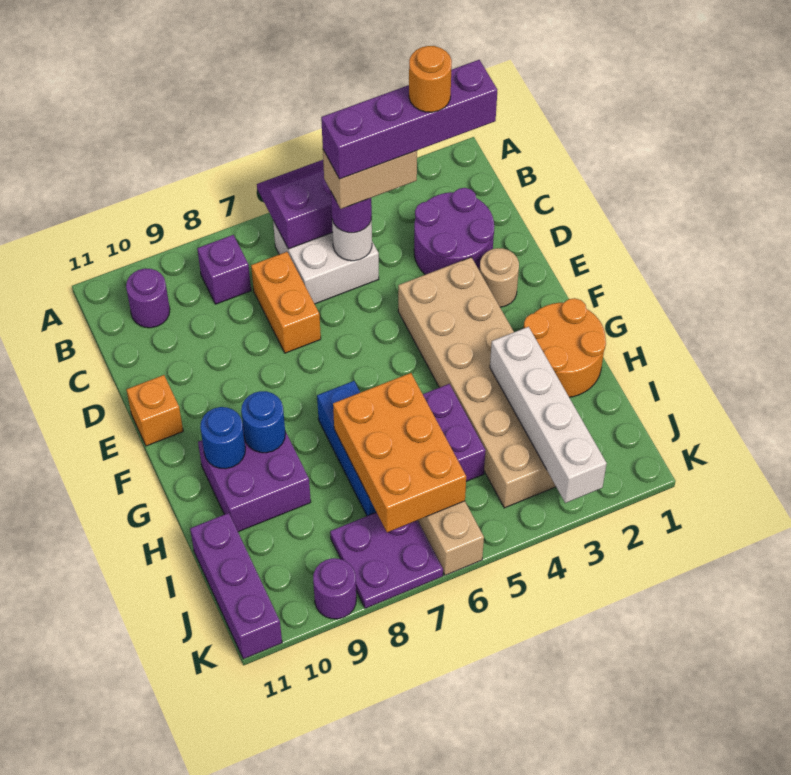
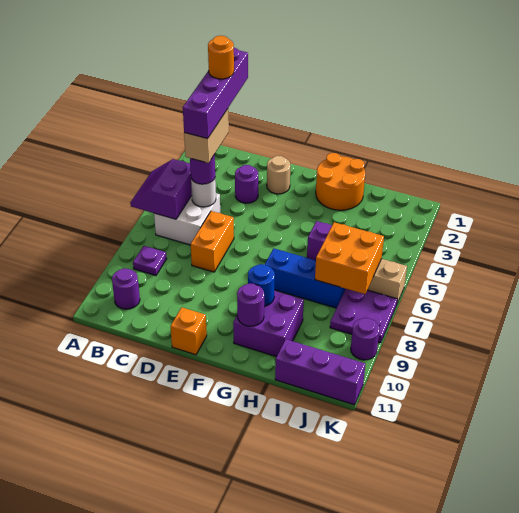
purple brick B8 level 1 -> purple plate B8 level 1
purple round brick C2:D3 level 1 -> purple round brick D3 level 1
orange brick C7:D7 level 1 -> orange brick D6:D7 level 1
tan brick E3:J4 level 1 -> none
blue round brick G10 level 2 -> purple round brick G10 level 2
white brick H3:K3 level 2 -> none
orange brick H6:J7 level 2 -> orange brick I6:J7 level 2

